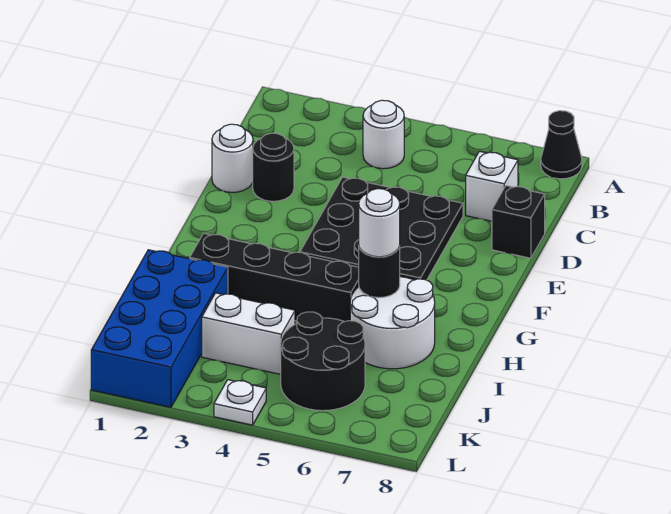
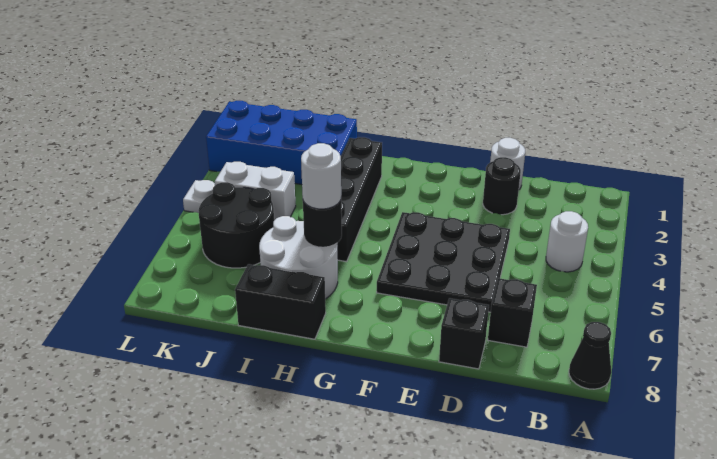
white brick C7 level 1 -> black brick C7 level 1
none -> black brick H8:I8 level 1
white brick J3:J4 level 1 -> white brick J4:K4 level 1

